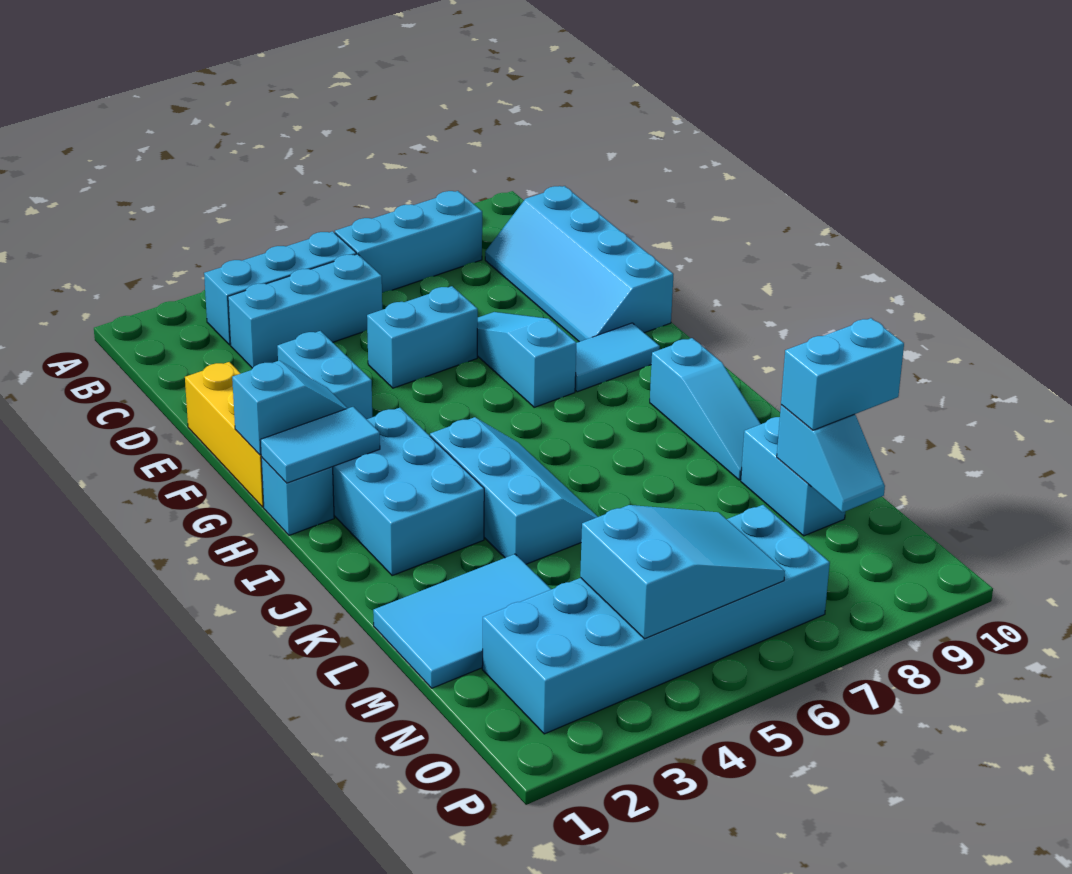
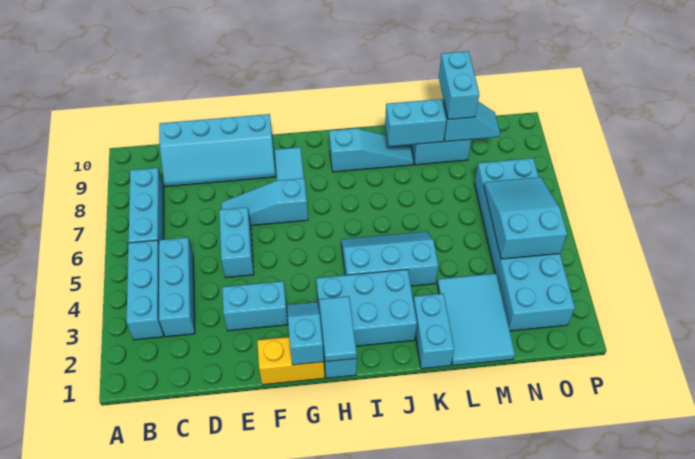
yellow brick E1:G1 level 1 -> yellow brick F1:G1 level 1
none -> cyan brick K1:K2 level 1
none -> cyan brick K9:L9 level 2

